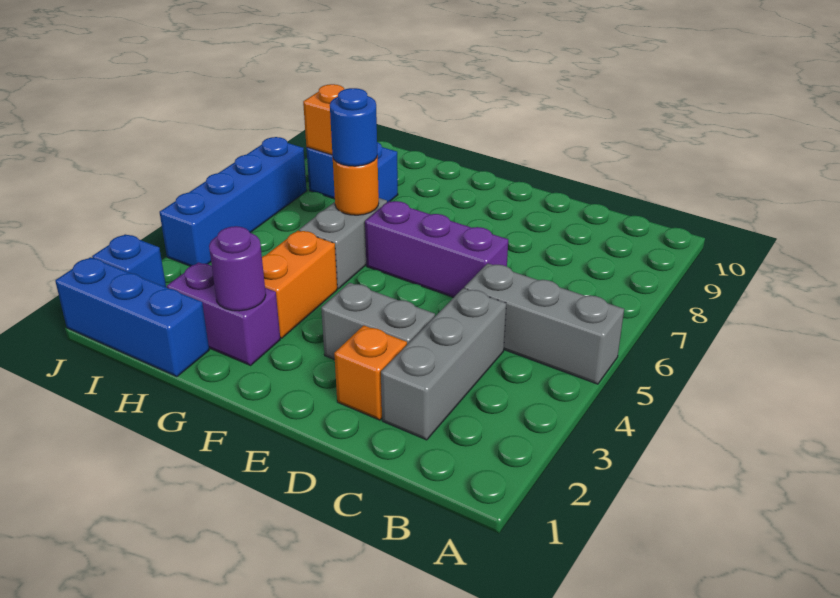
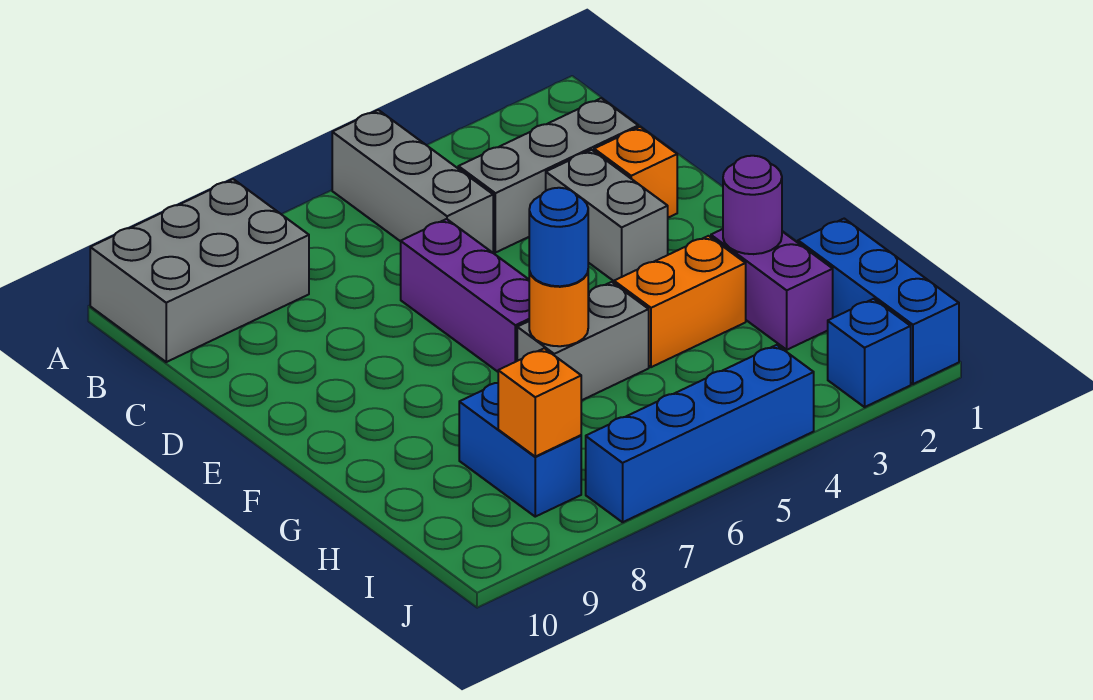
none -> grey brick A8:B10 level 1

